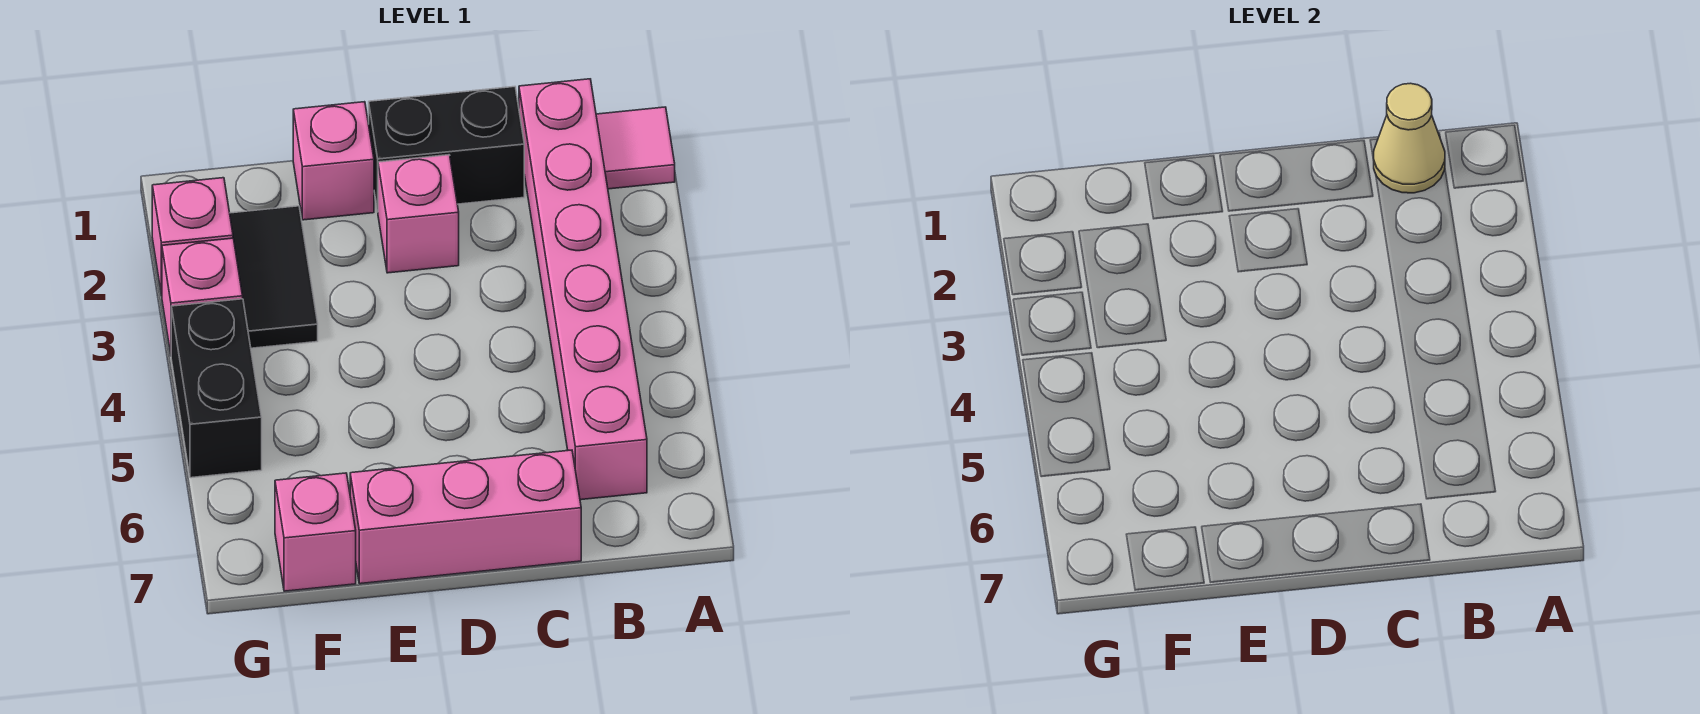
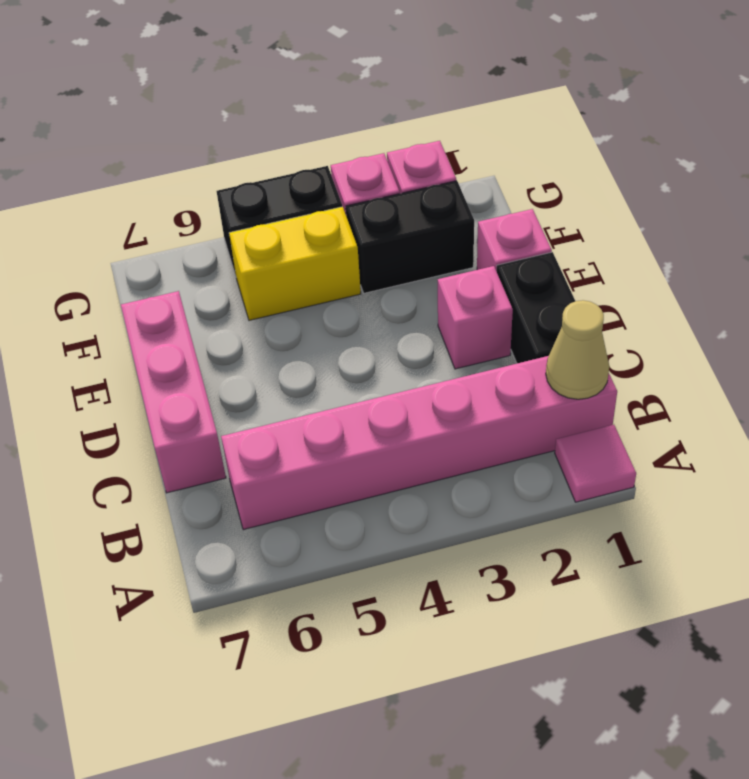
black tile F2:F3 level 1 -> black brick F2:F3 level 1
none -> yellow brick F4:F5 level 1
pink brick F7 level 1 -> none

